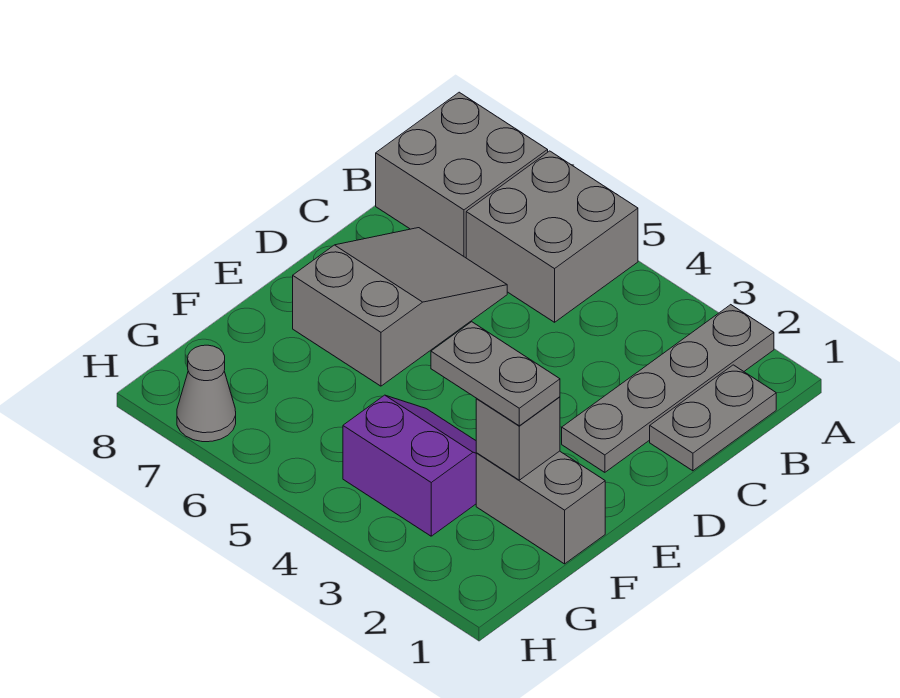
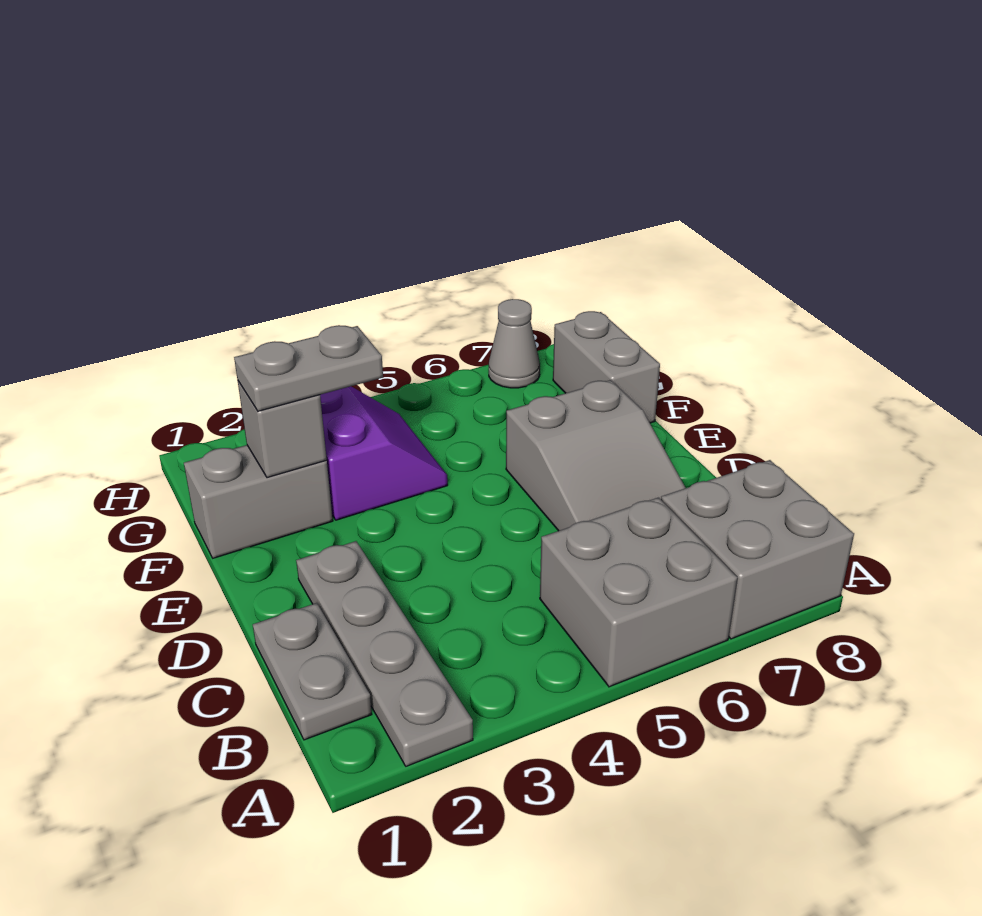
purple slope F3:G4 level 1 top G -> purple slope F3:G4 level 1 top 3
none -> grey brick F8:G8 level 1

